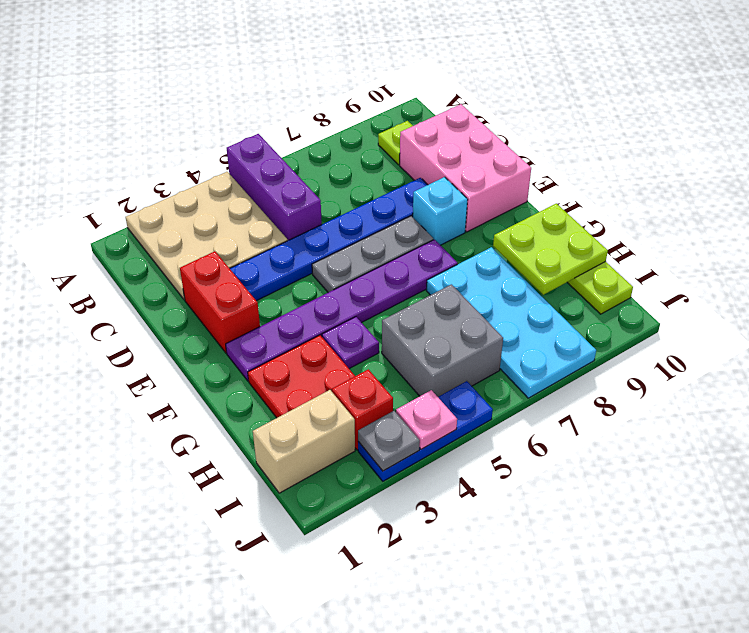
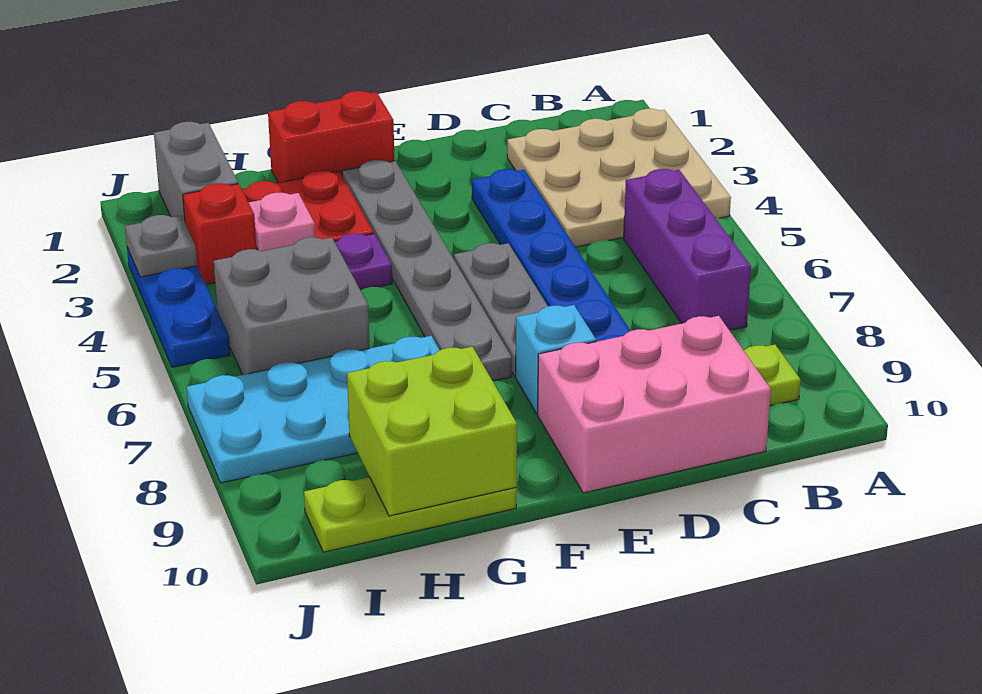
purple brick A5:C5 level 1 -> purple brick B5:B7 level 1
red brick D2:E2 level 1 -> red brick F1:G1 level 1
purple plate F2:F7 level 1 -> grey plate F2:F7 level 1
lime plate G9:H10 level 2 -> lime brick G9:H10 level 2
tan brick I1:I2 level 1 -> grey brick I1:I2 level 1
pink plate J4 level 2 -> pink plate H3 level 2

